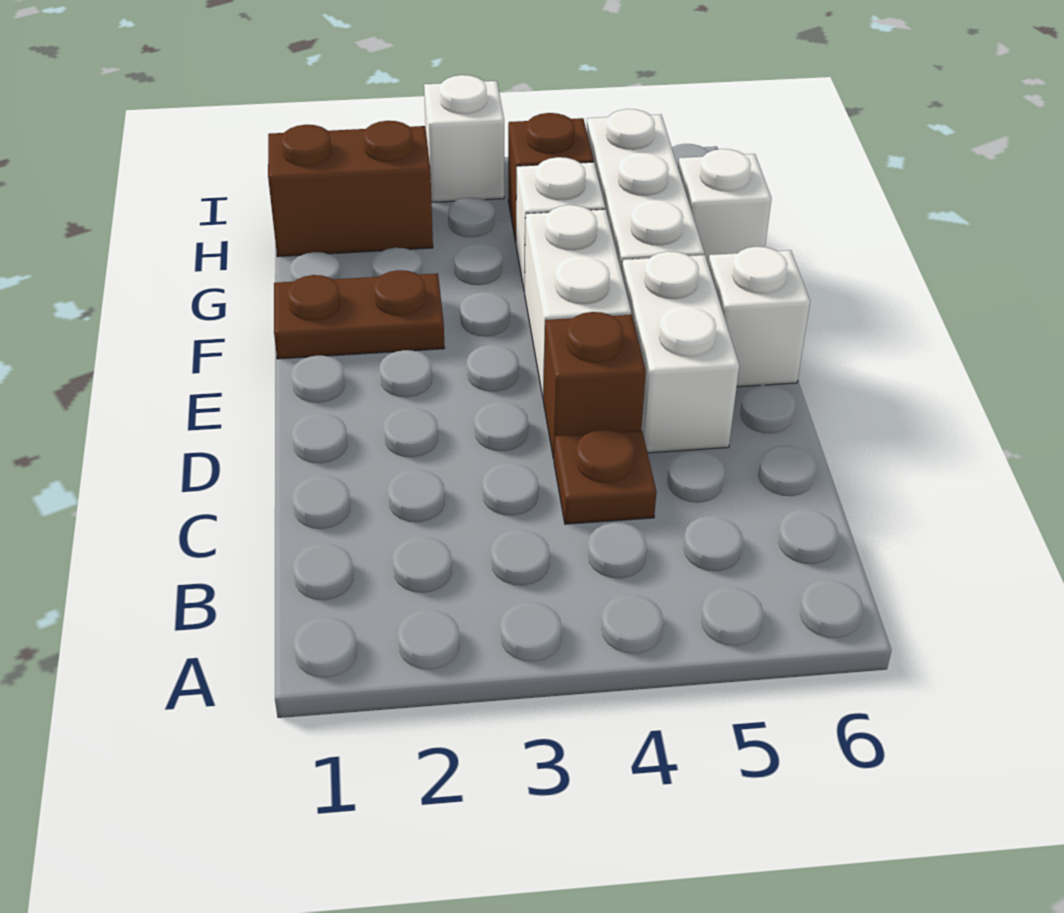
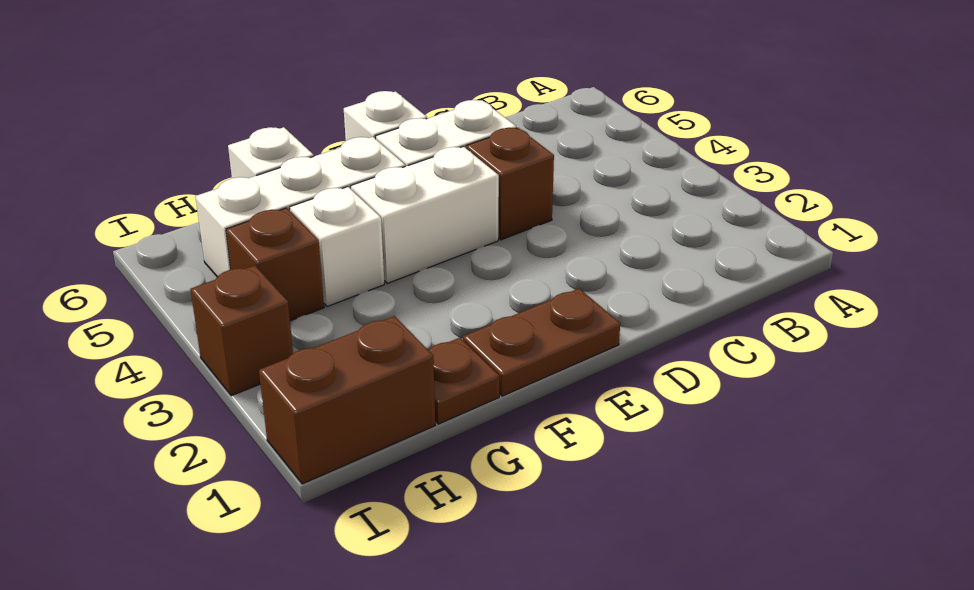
brown plate C4 level 1 -> brown plate G1 level 1
brown plate F1:F2 level 1 -> brown plate E1:F1 level 1
brown brick H1:H2 level 1 -> brown brick H1:I1 level 1
white brick I3 level 1 -> brown brick I3 level 1

